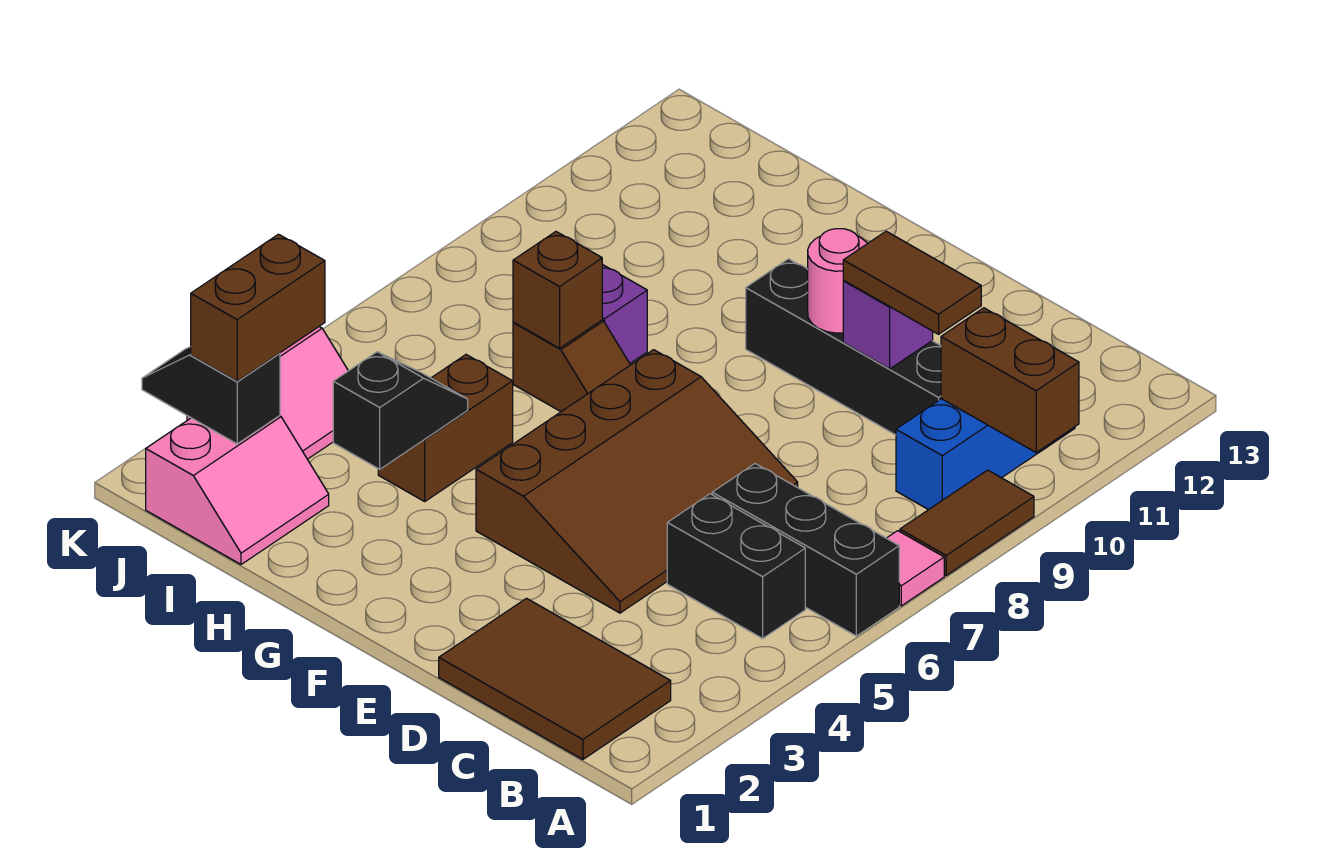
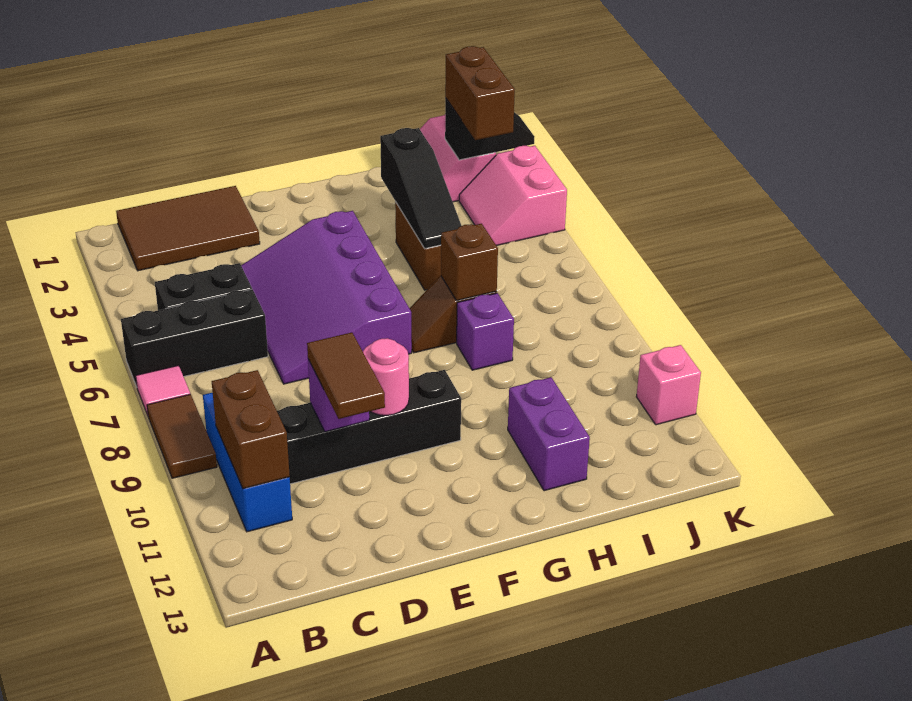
brown brick A10:B10 level 2 -> brown brick B10:B11 level 2
brown tile C10:D10 level 3 -> brown tile D10:D11 level 3
brown slope D4:F7 level 1 top F -> purple slope D4:F7 level 1 top F
black slope H3:H4 level 2 top 3 -> black slope H3:H5 level 2 top 3
none -> purple brick H11:H12 level 1
none -> pink brick K11 level 1

